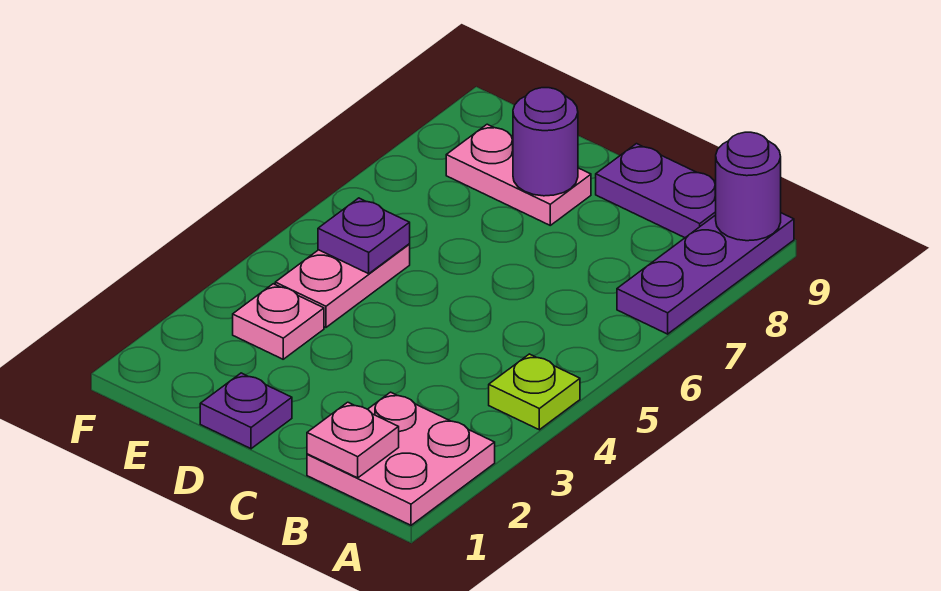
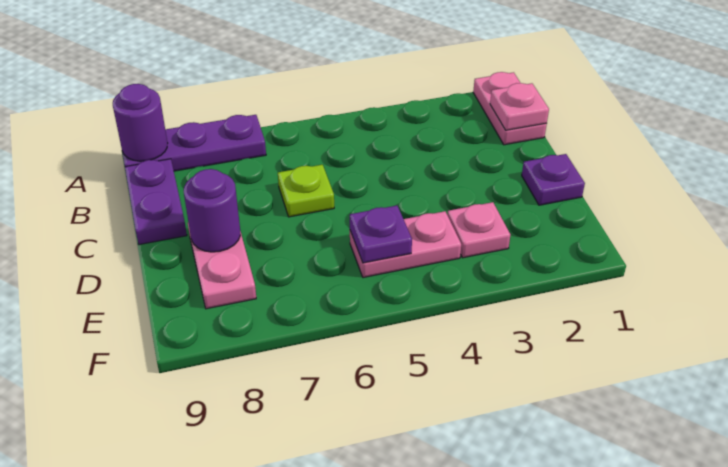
pink plate A1:B2 level 1 -> pink plate A1:B1 level 1
lime plate A4 level 1 -> lime plate C6 level 1

